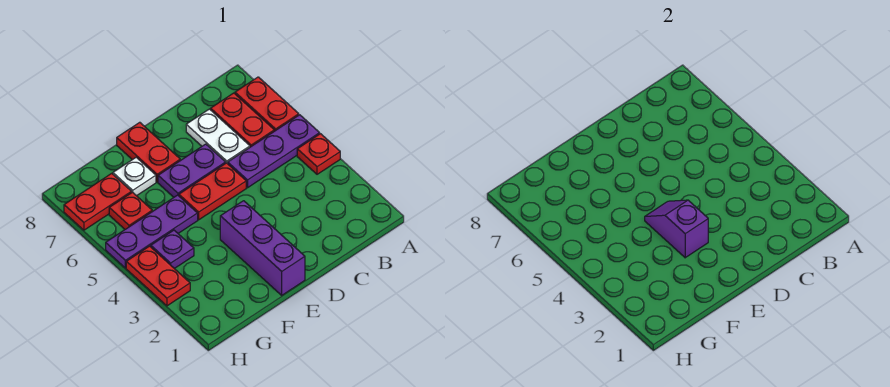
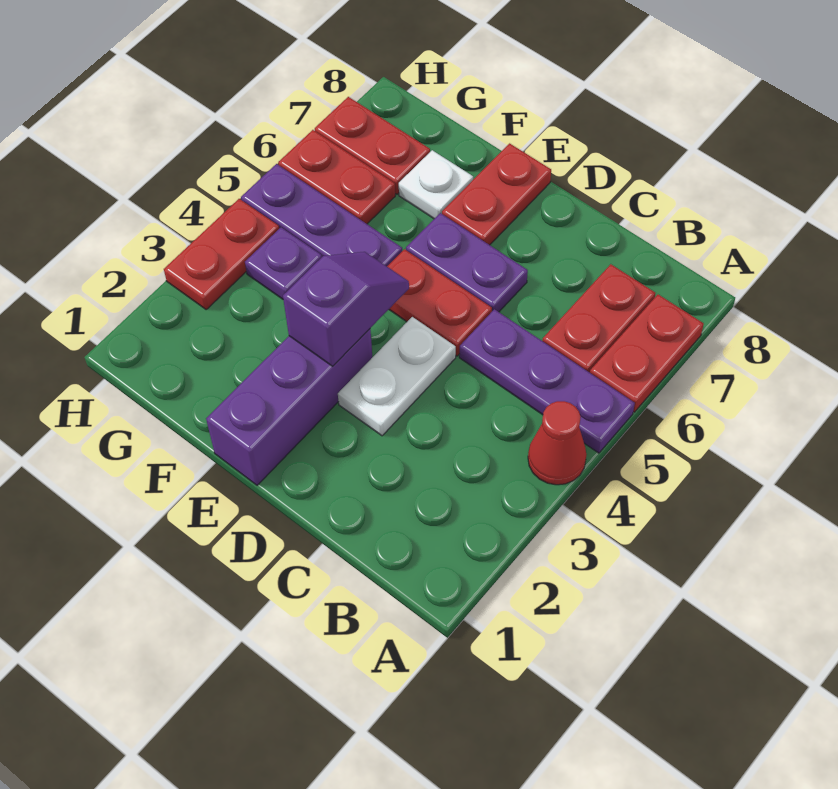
red plate A4 level 1 -> red cone A4 level 1
white plate C6:C7 level 1 -> white plate D3:D4 level 1
red plate G6 level 1 -> red plate G6:H6 level 1

